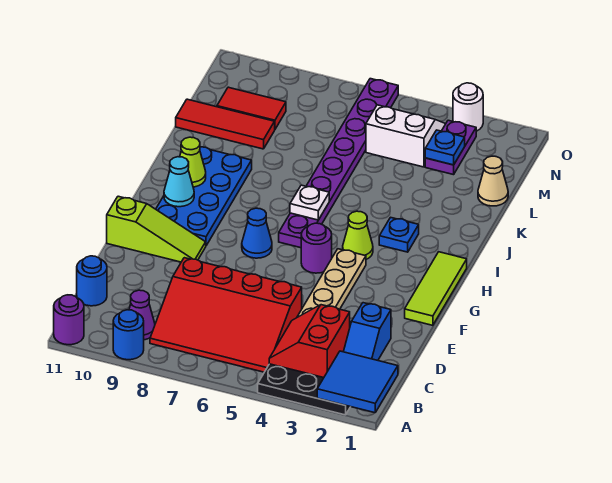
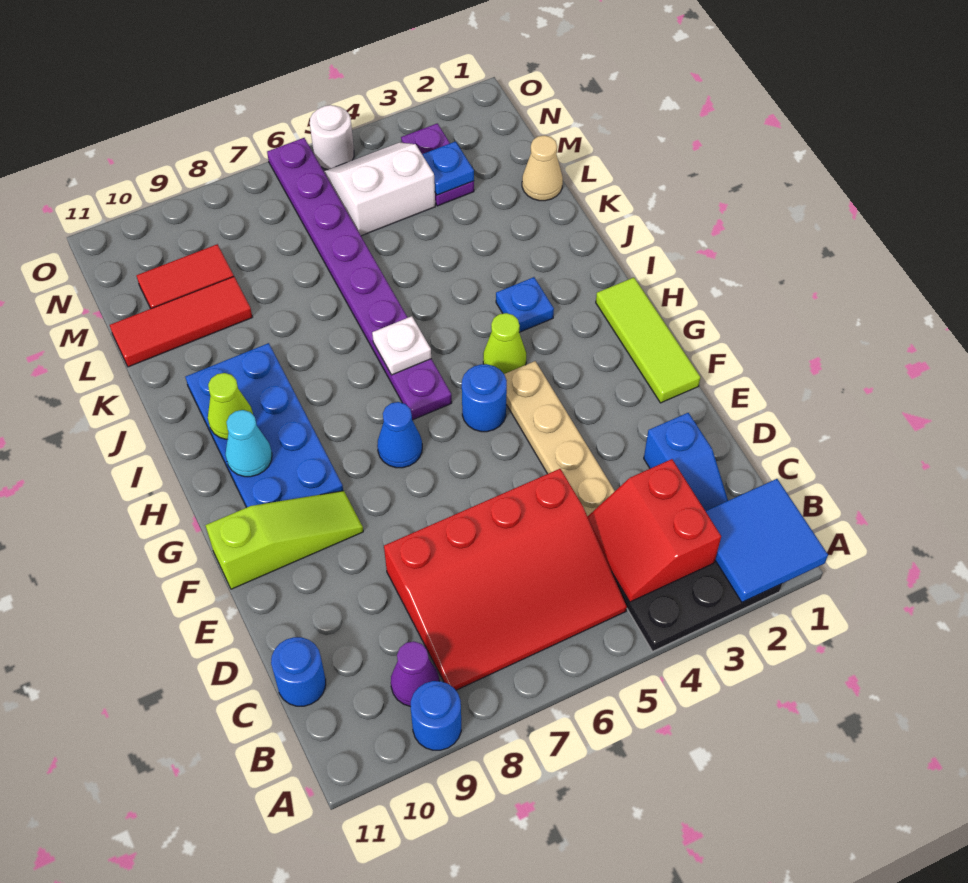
purple round brick A11 level 1 -> none
purple round brick G5 level 1 -> blue round brick G5 level 1
white round brick O3 level 1 -> white round brick O5 level 1

